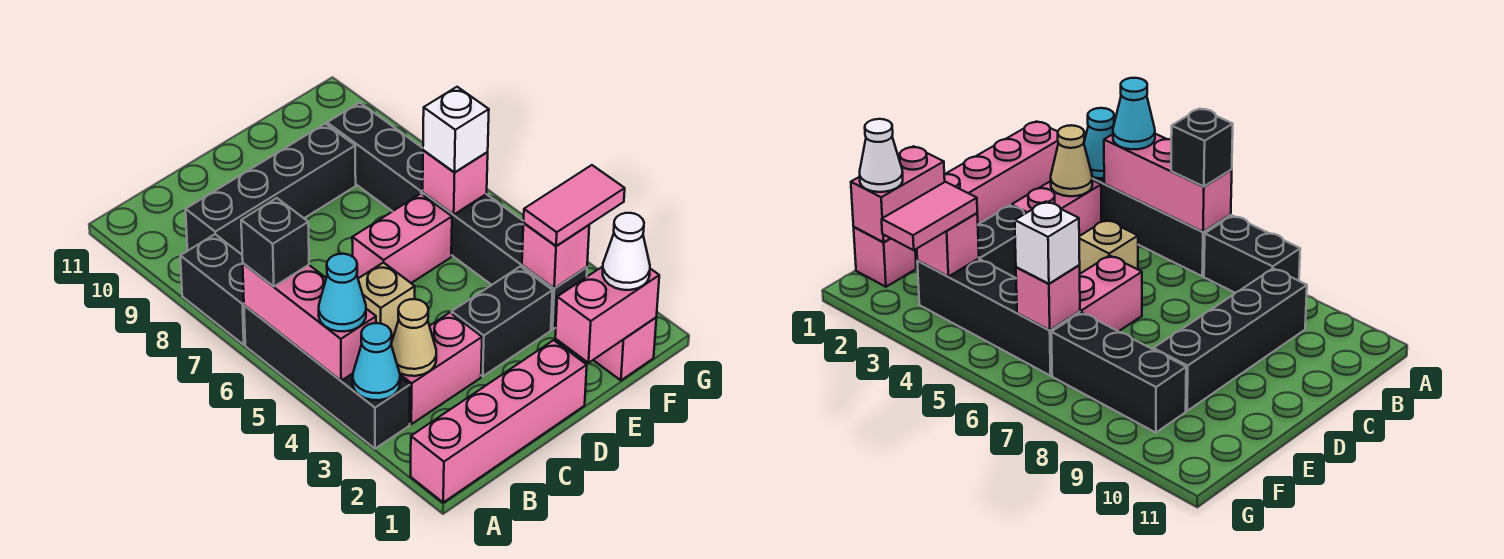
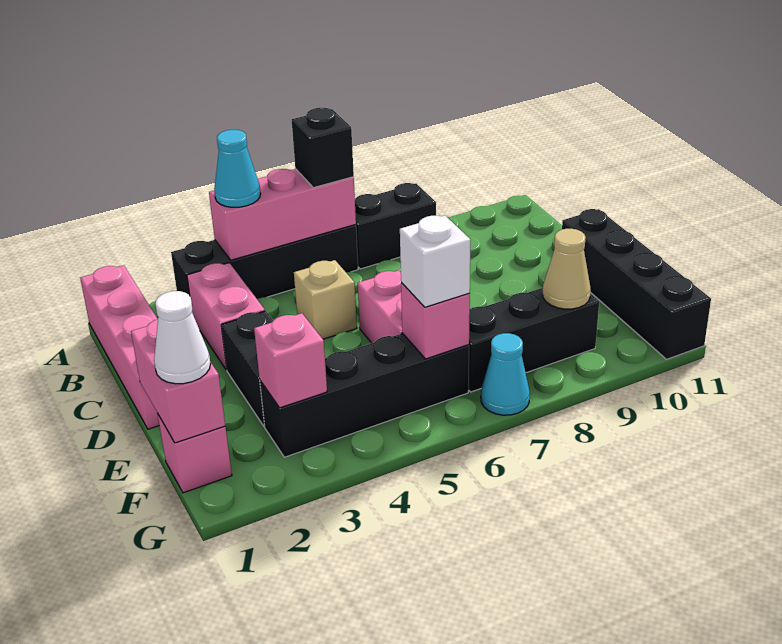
cyan cone A3 level 2 -> cyan cone G7 level 1
tan cone B3 level 2 -> tan cone F9 level 2
black brick B9:E9 level 1 -> black brick D11:G11 level 1
pink tile F3:G3 level 3 -> none

